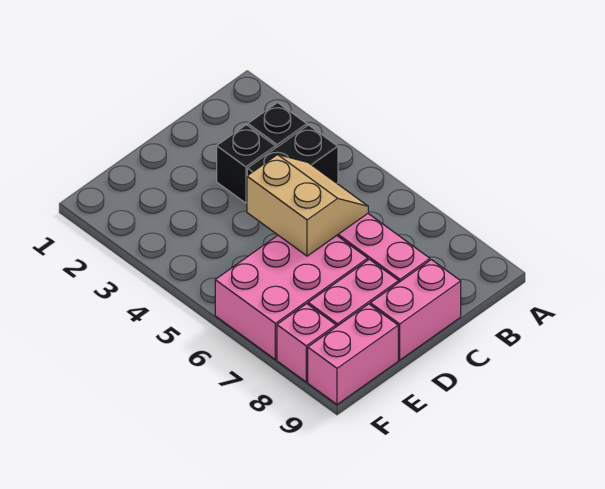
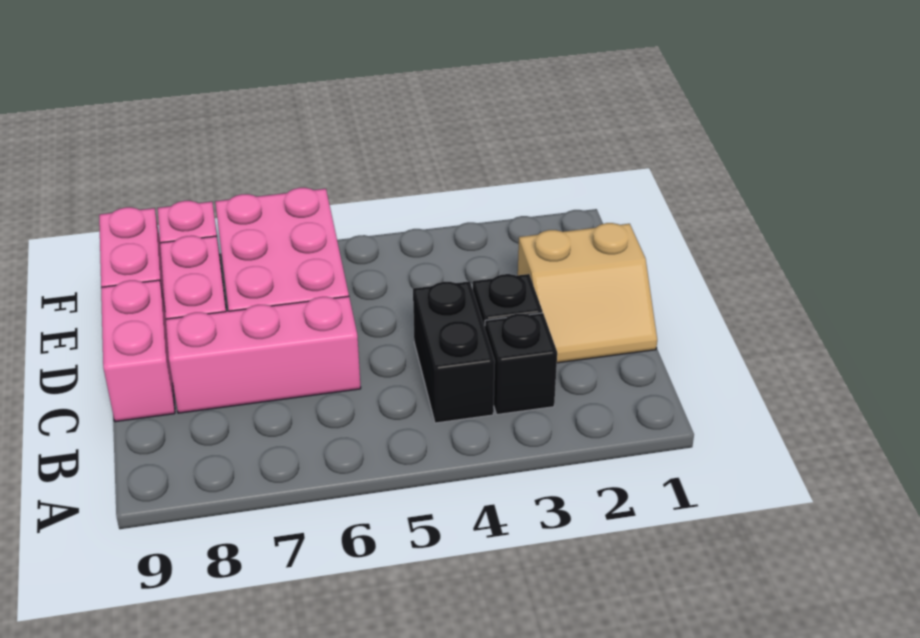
tan slope C5:D6 level 2 top D -> tan slope C1:D2 level 1 top D

